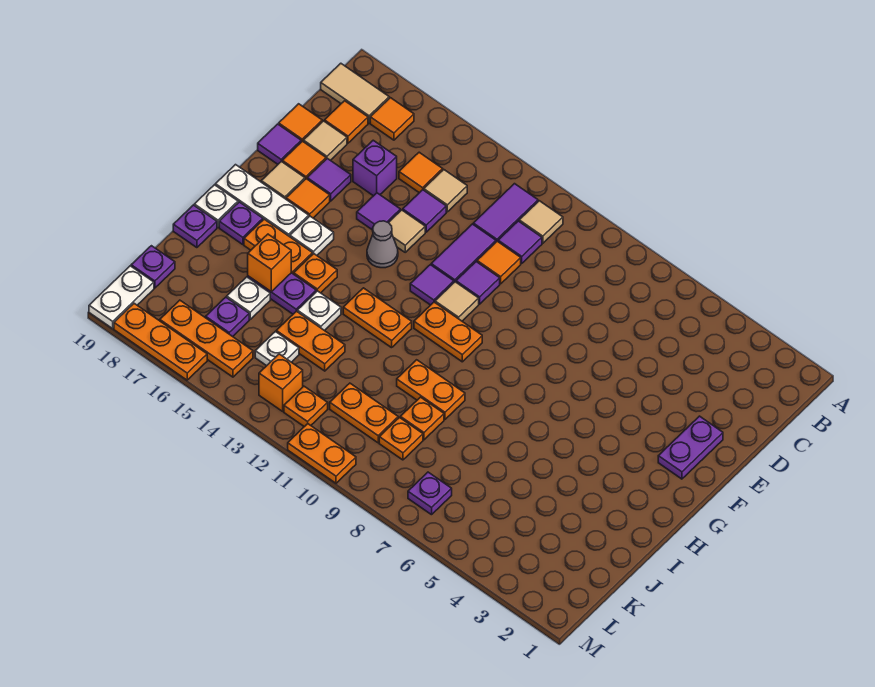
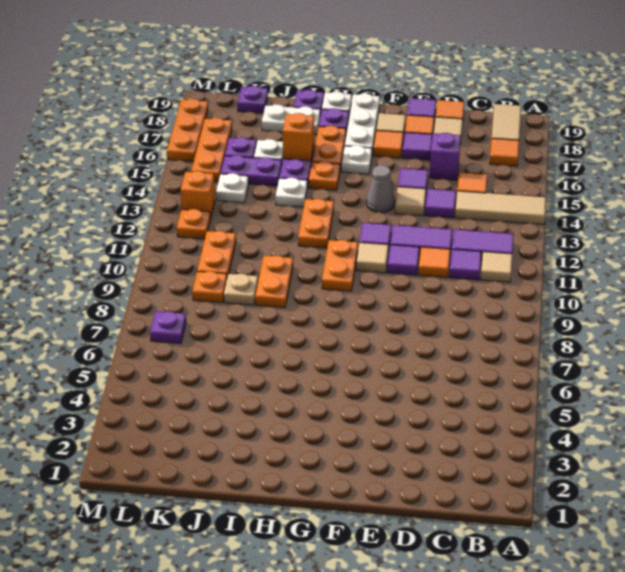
tan tile C14 level 1 -> tan tile A14:C14 level 1
orange tile C18 level 1 -> none
purple plate E2:F2 level 1 -> purple plate J15:K15 level 1
orange plate J9 level 1 -> tan plate J9 level 1
orange plate J13:J14 level 1 -> none
white plate L19:M19 level 1 -> white plate I18:J18 level 1
orange plate M10:M11 level 1 -> none

